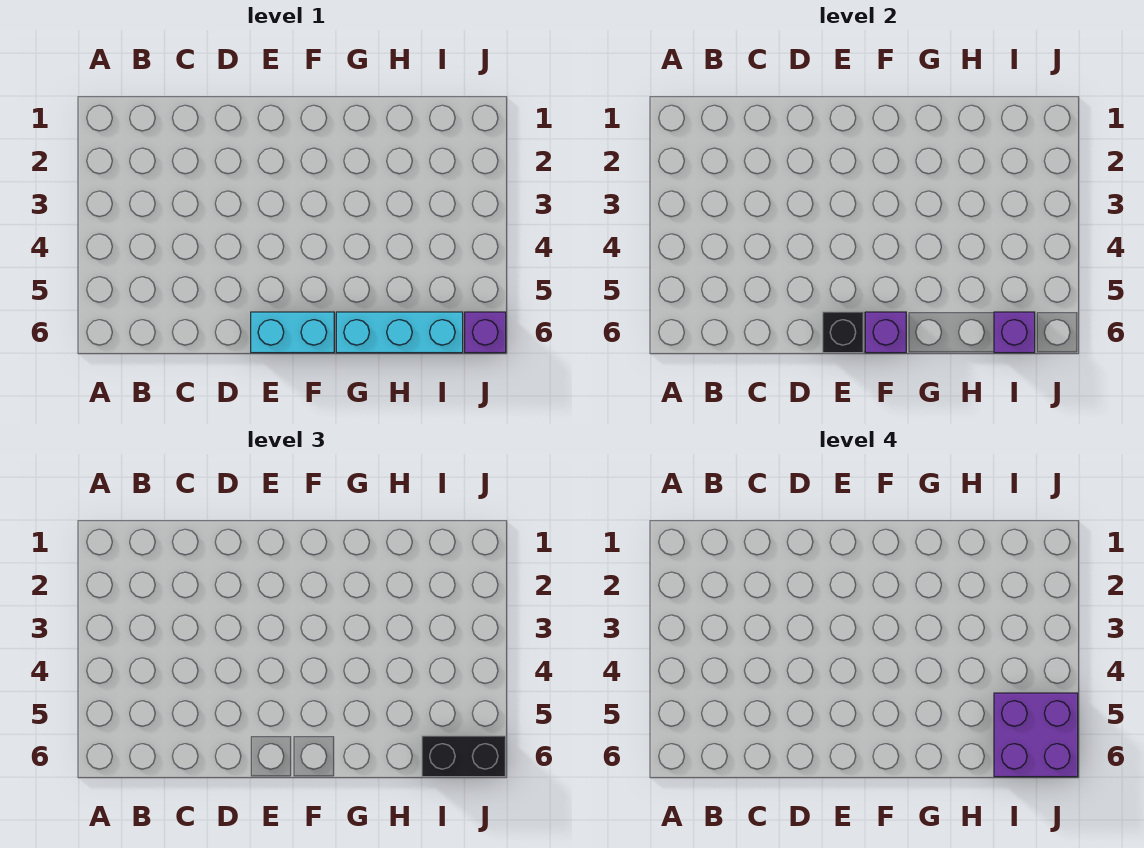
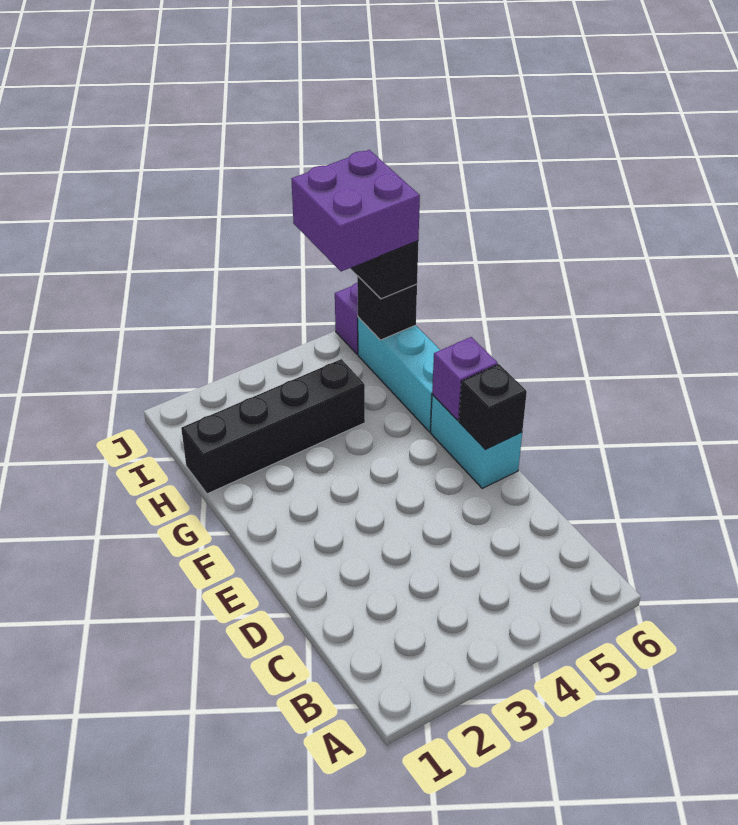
none -> black brick H1:H4 level 1
purple brick I6 level 2 -> black brick I6 level 2

